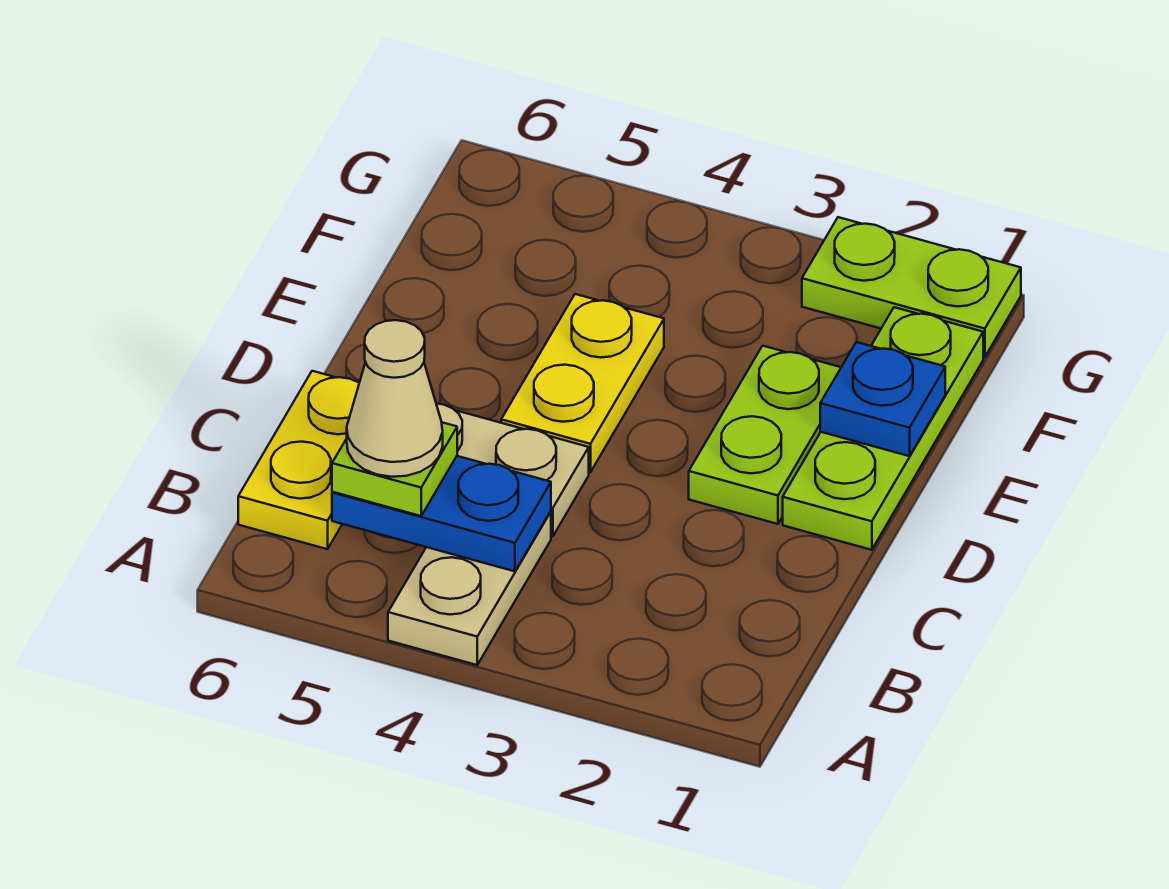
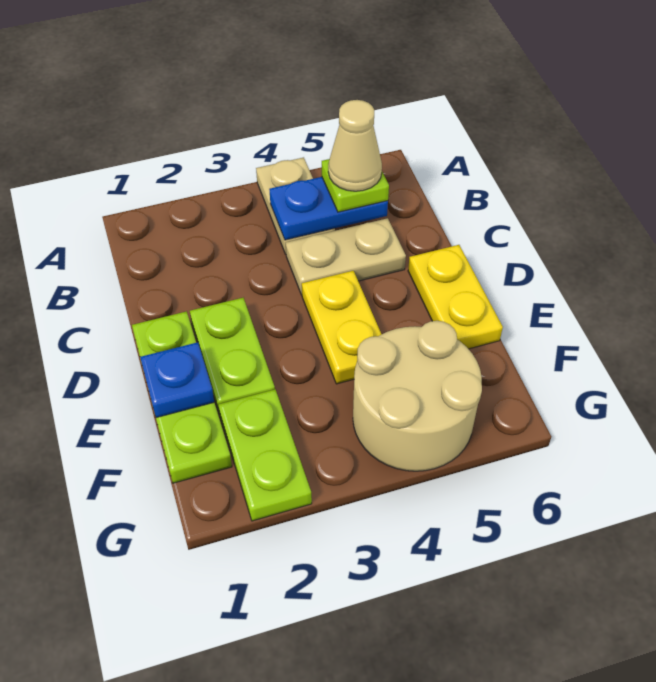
yellow plate B6:C6 level 1 -> yellow plate D6:E6 level 1
none -> tan round brick F4:G5 level 1
lime plate G1:G2 level 1 -> lime plate F2:G2 level 1

